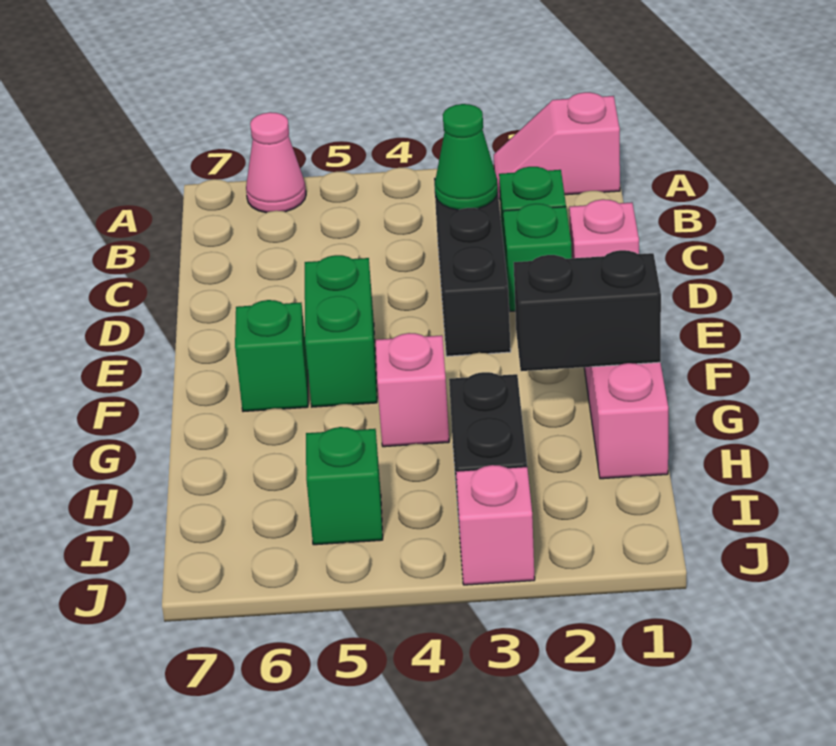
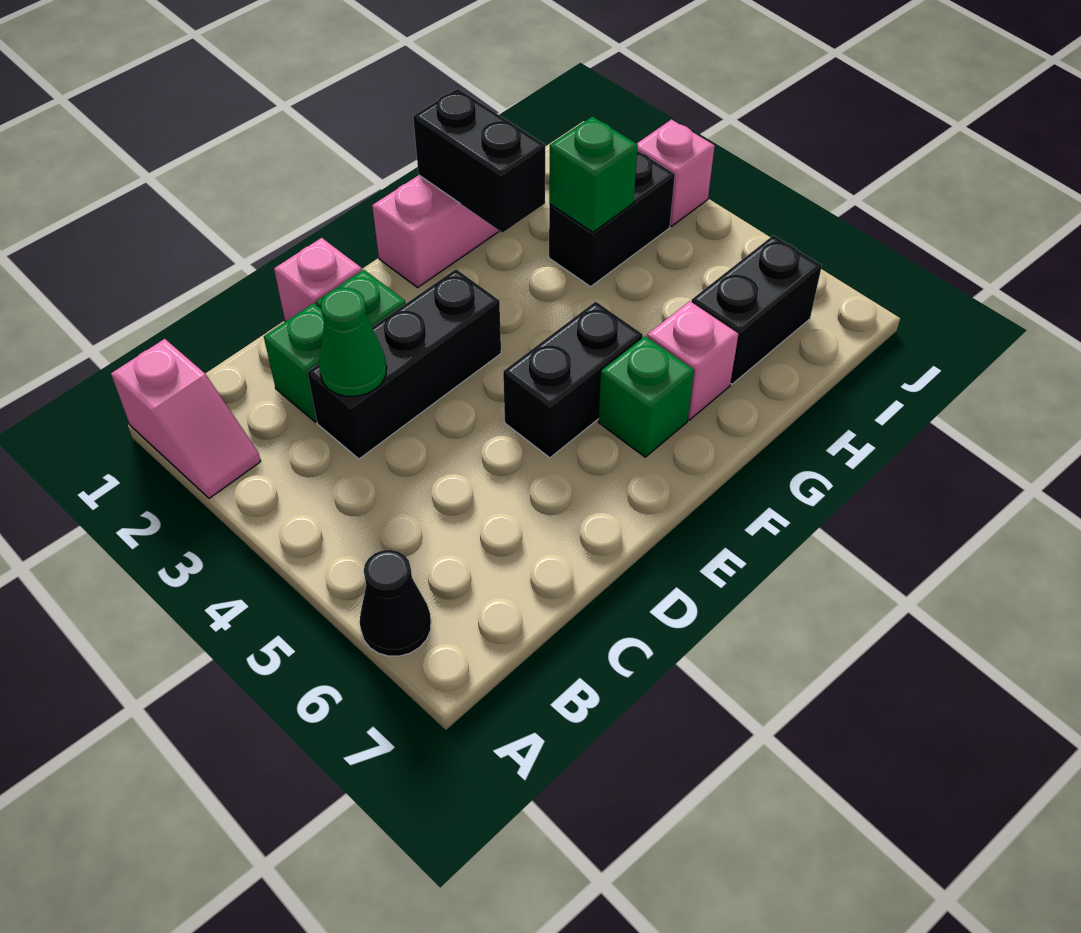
pink cone A6 level 1 -> black cone A6 level 1
green brick E5:F5 level 1 -> black brick E5:F5 level 1
pink brick G4 level 1 -> pink brick G6 level 1
none -> black brick H6:I6 level 1
green brick I5 level 1 -> green brick H3 level 2

